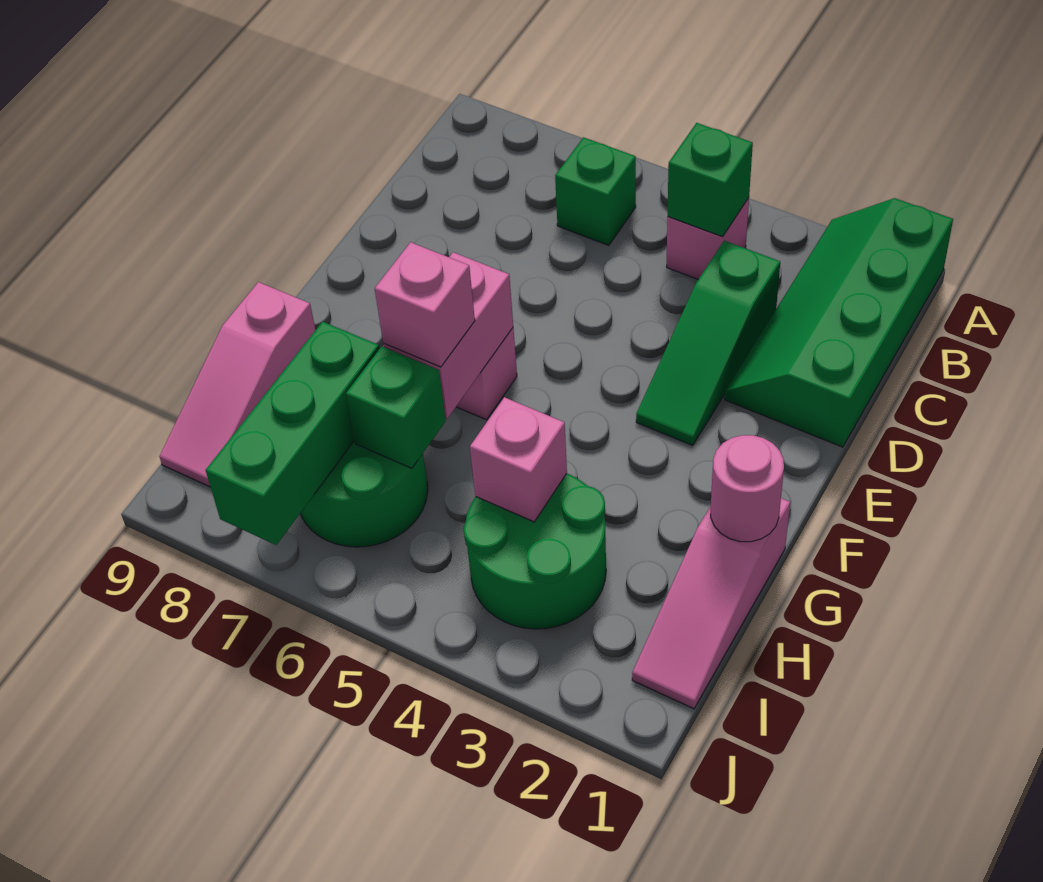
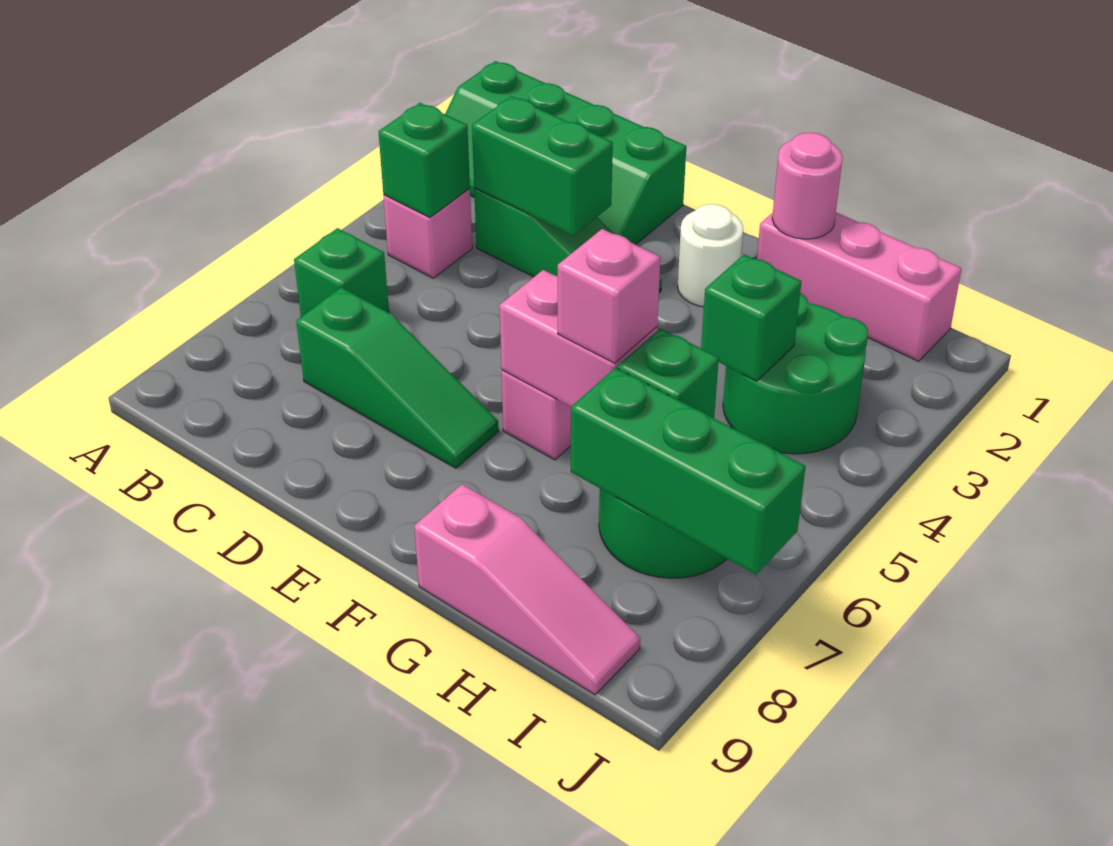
none -> green brick C3:D3 level 2
none -> green slope C7:E7 level 1 top C
none -> white round brick F2 level 1
pink slope G1:I1 level 1 top G -> pink brick G1:I1 level 1
pink brick H4 level 2 -> green brick H4 level 2

